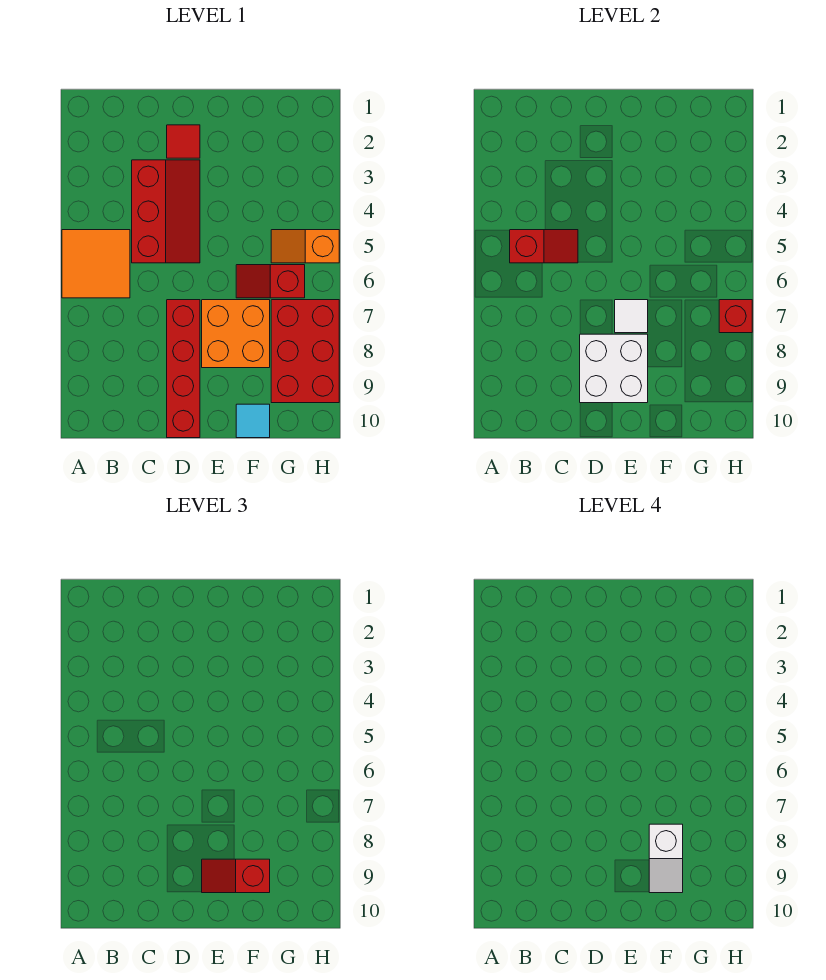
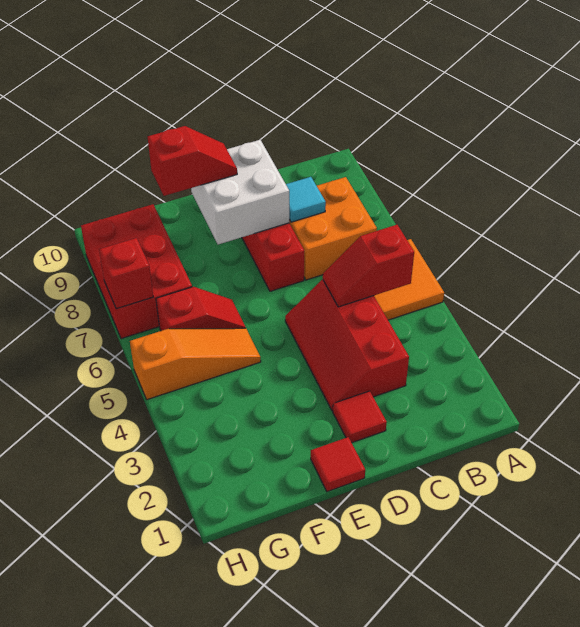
none -> red tile E1 level 1
orange brick E7:F8 level 1 -> orange brick B7:C8 level 1
white tile E7 level 2 -> none
white slope F8:F9 level 4 top 8 -> none
cyan tile F10 level 1 -> cyan tile C8 level 2
orange slope G5:H5 level 1 top H -> orange slope F5:H5 level 1 top H

